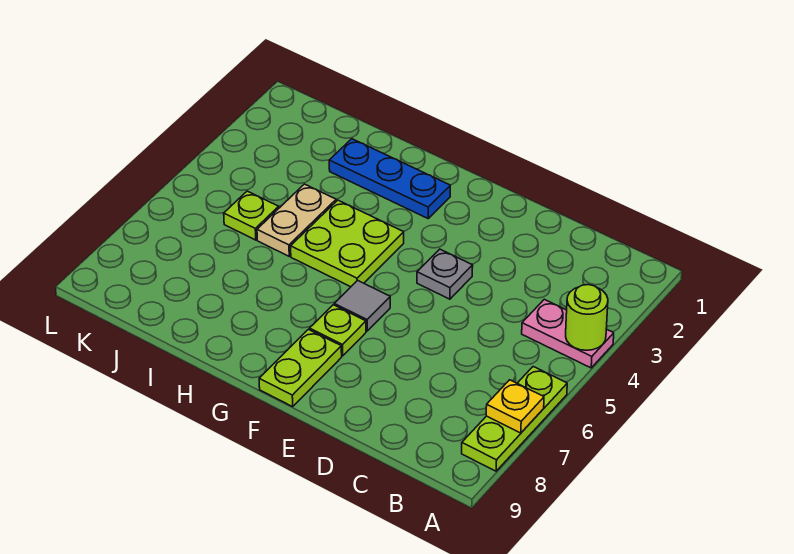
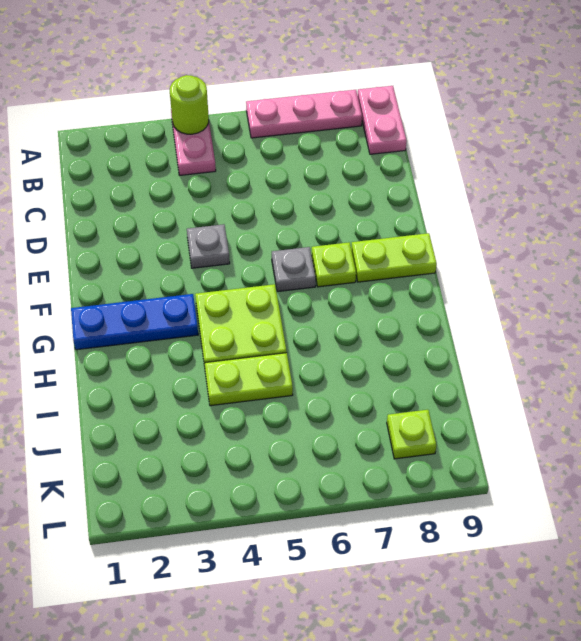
lime plate A6:A8 level 1 -> pink plate A6:A8 level 1
yellow plate A7 level 2 -> none
none -> pink plate A9:B9 level 1
grey tile F6 level 1 -> grey plate F6 level 1
blue plate G2:I2 level 1 -> blue plate G1:G3 level 1
tan plate I4:I5 level 1 -> lime plate I4:I5 level 1
lime plate J5 level 1 -> lime plate K8 level 1

